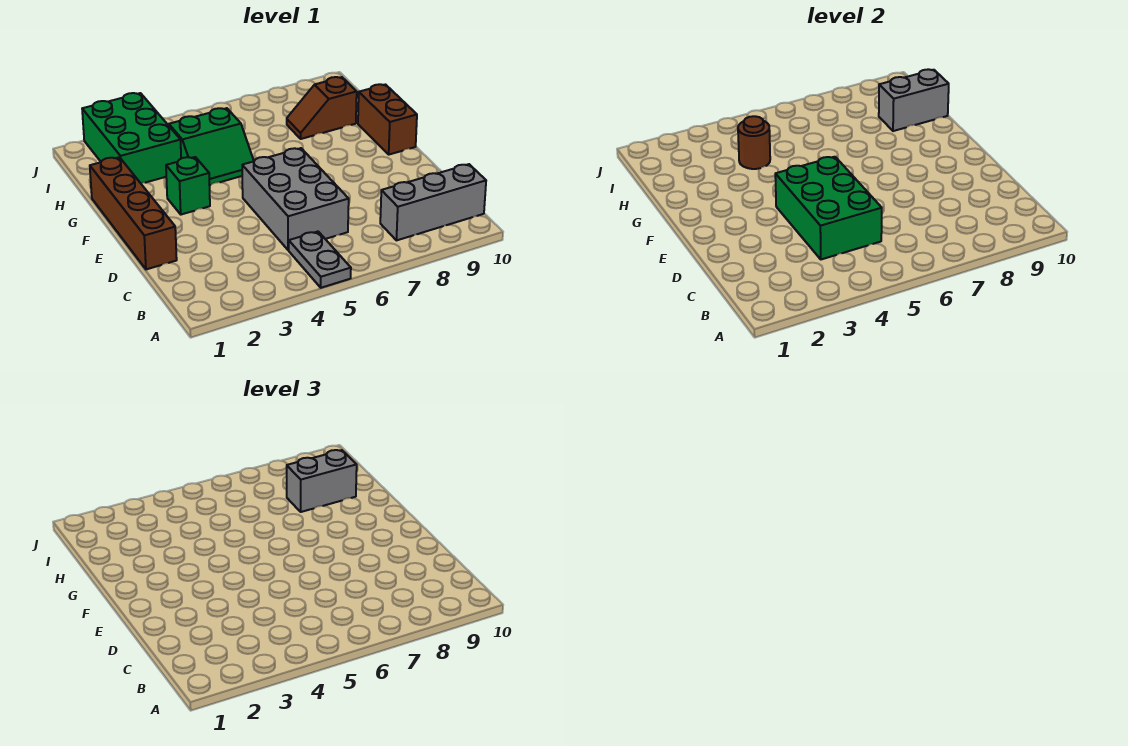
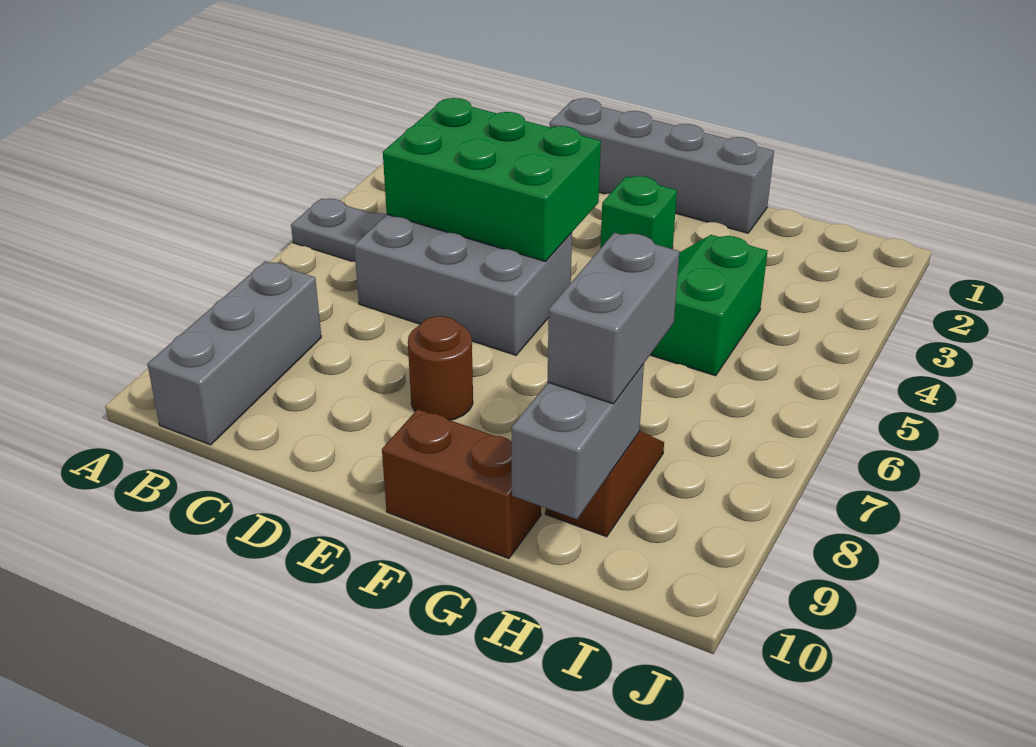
brown brick D1:G1 level 1 -> grey brick D1:G1 level 1
green brick H2:J3 level 1 -> none
brown round brick H4 level 2 -> brown round brick E8 level 1

